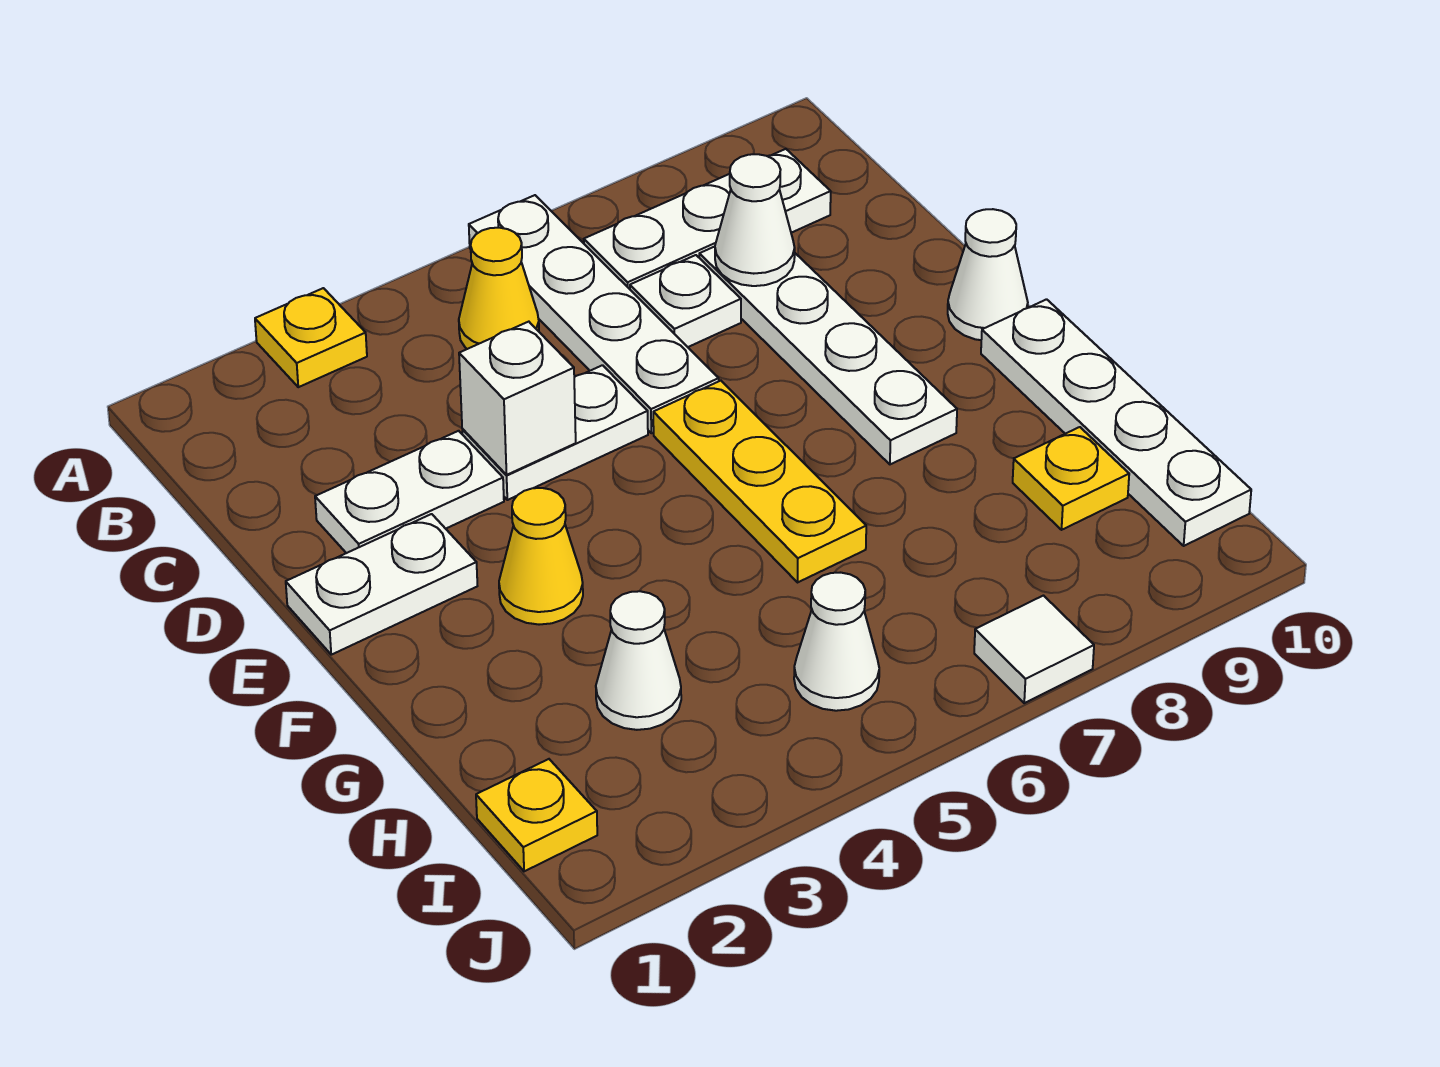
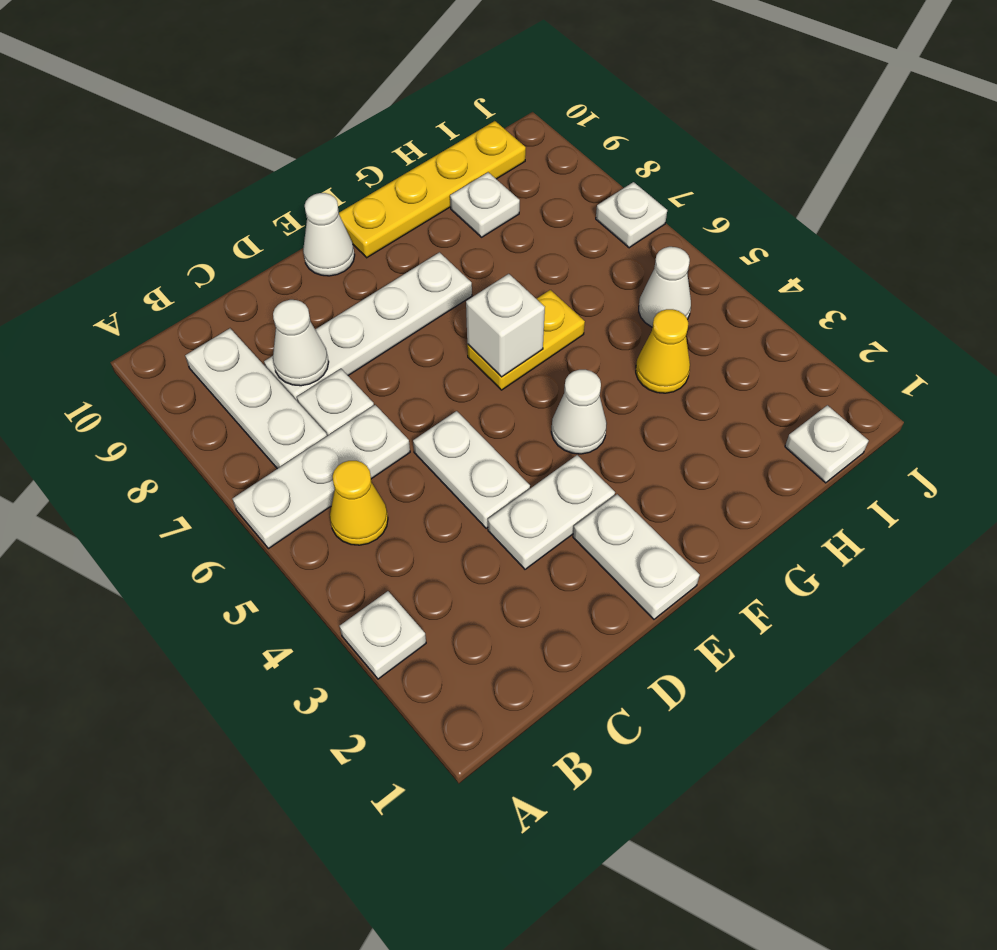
yellow plate A3 level 1 -> white plate A3 level 1
white plate A6:D6 level 1 -> white plate A6:C6 level 1
white plate D2:D3 level 1 -> white plate D3:E3 level 1
white brick D4 level 2 -> white brick F6 level 2
yellow plate E6:G6 level 1 -> yellow plate F6:G6 level 1
yellow cone F3 level 1 -> yellow cone H4 level 1
white plate F10:I10 level 1 -> yellow plate F10:I10 level 1
white cone H3 level 1 -> white cone F4 level 1
yellow plate H9 level 1 -> white plate H9 level 1
yellow plate I1 level 1 -> white plate I1 level 1
white tile J7 level 1 -> white plate J7 level 1

